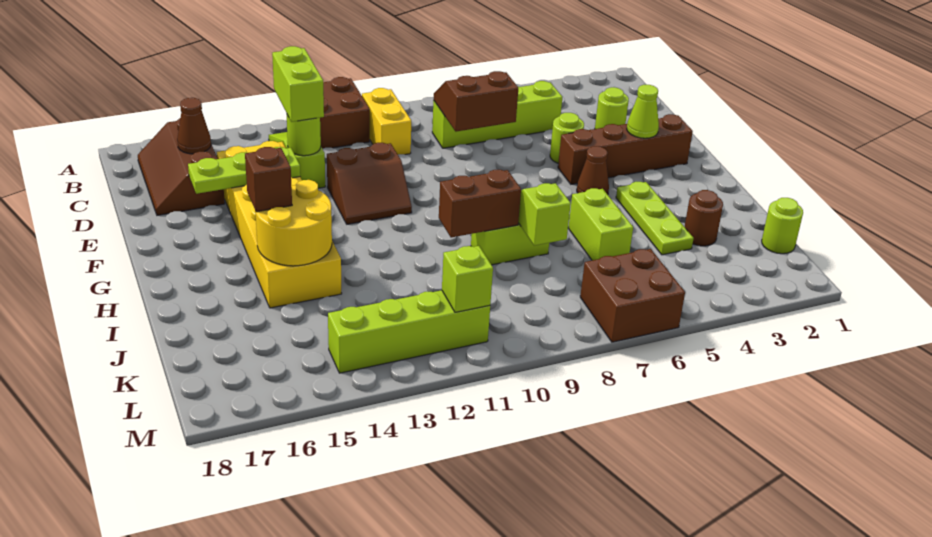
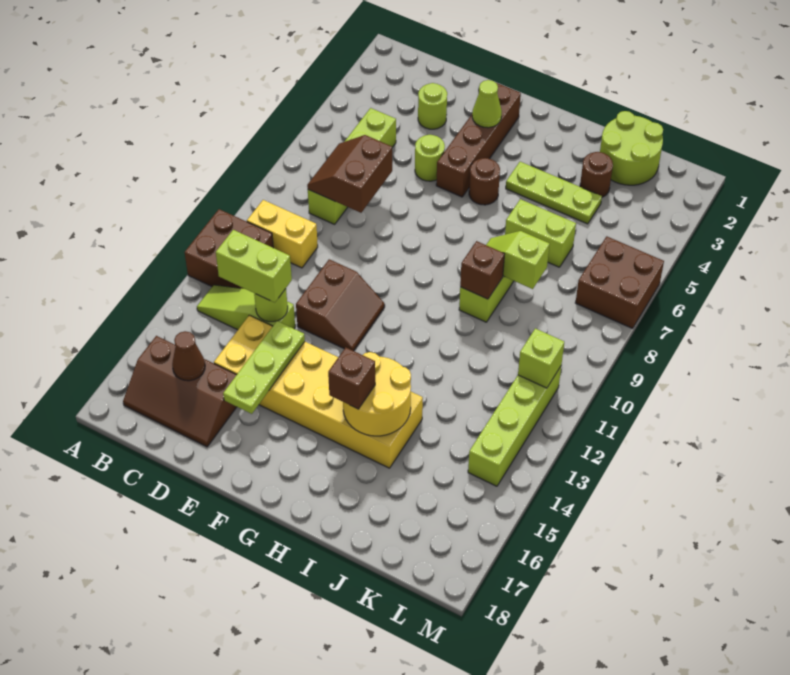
brown cone G5 level 1 -> brown round brick G5 level 1
brown brick I9:I10 level 2 -> brown brick I9 level 2
lime round brick K1 level 1 -> lime round brick J1:K2 level 1

